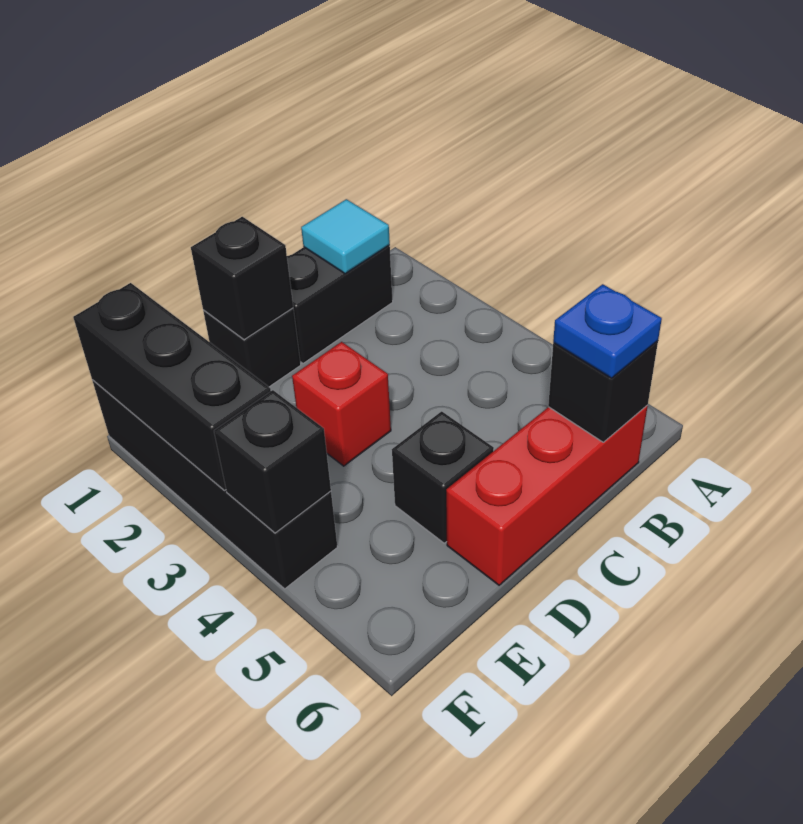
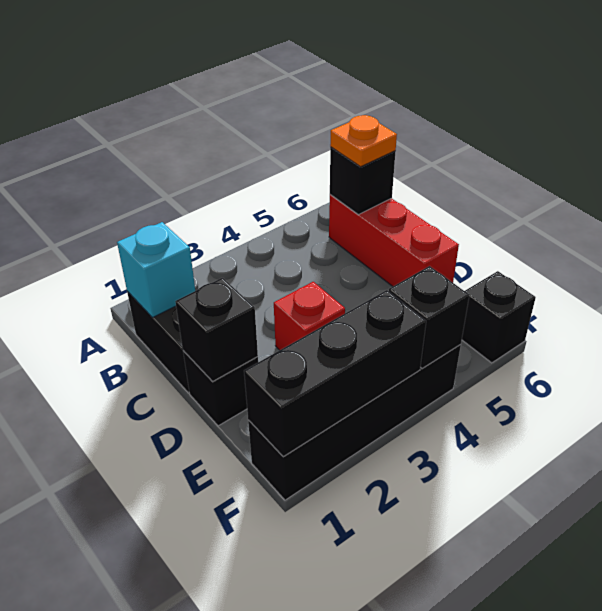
cyan tile B1 level 2 -> cyan brick B1 level 2
blue plate B6 level 3 -> orange plate B6 level 3
black brick D5 level 1 -> black brick F6 level 1

